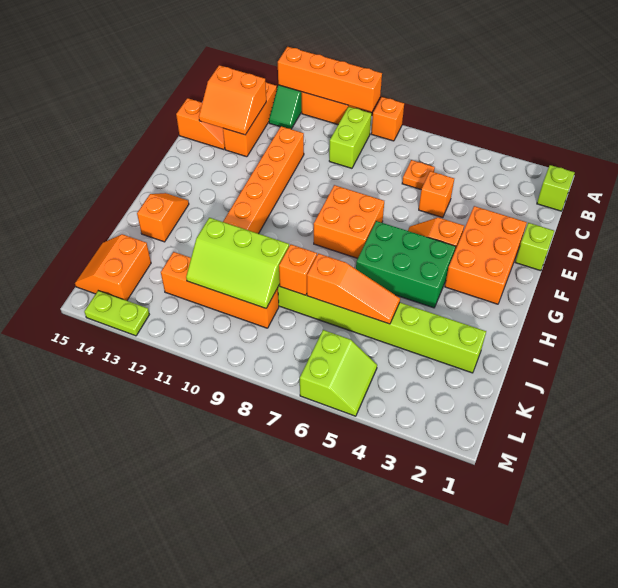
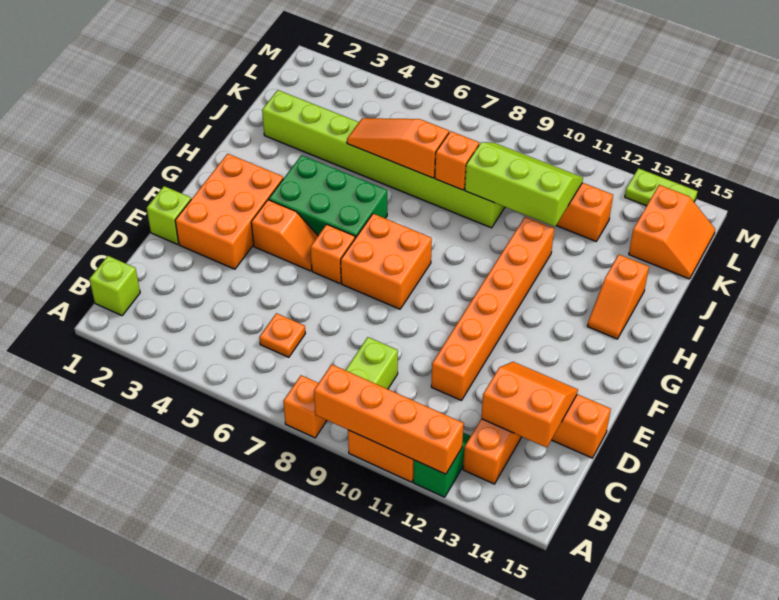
orange brick D5 level 1 -> orange brick F6 level 1
lime slope L5:M6 level 1 top 6 -> none

